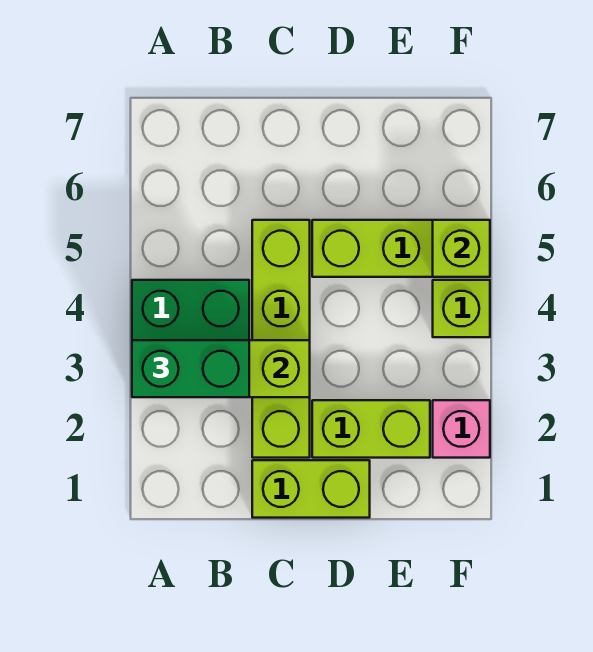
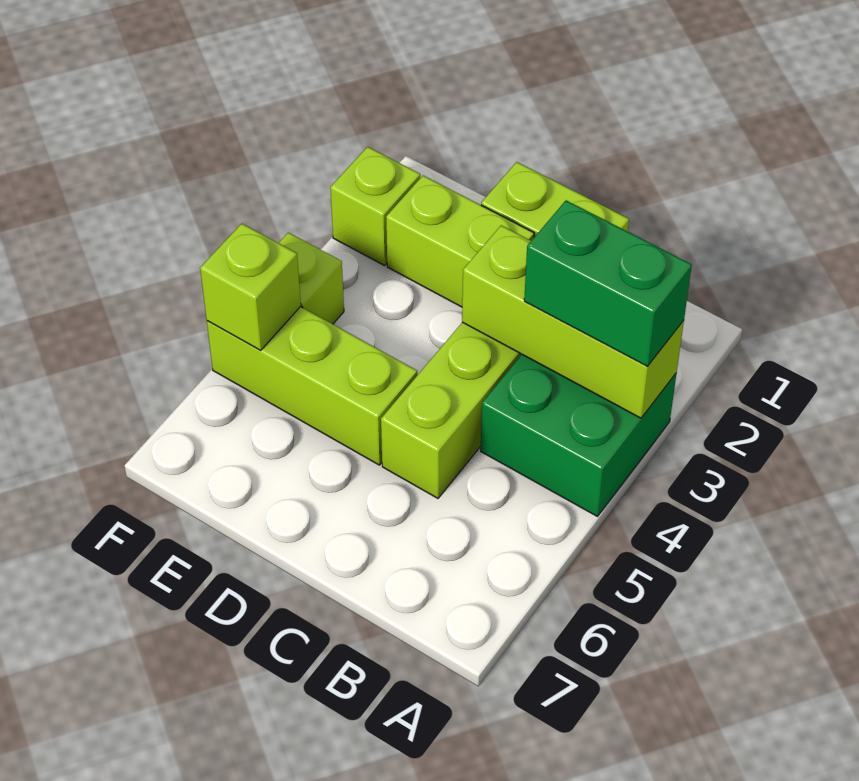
pink brick F2 level 1 -> lime brick F2 level 1

